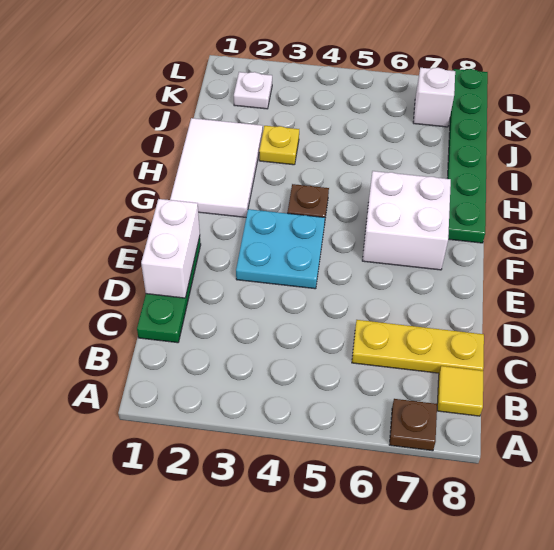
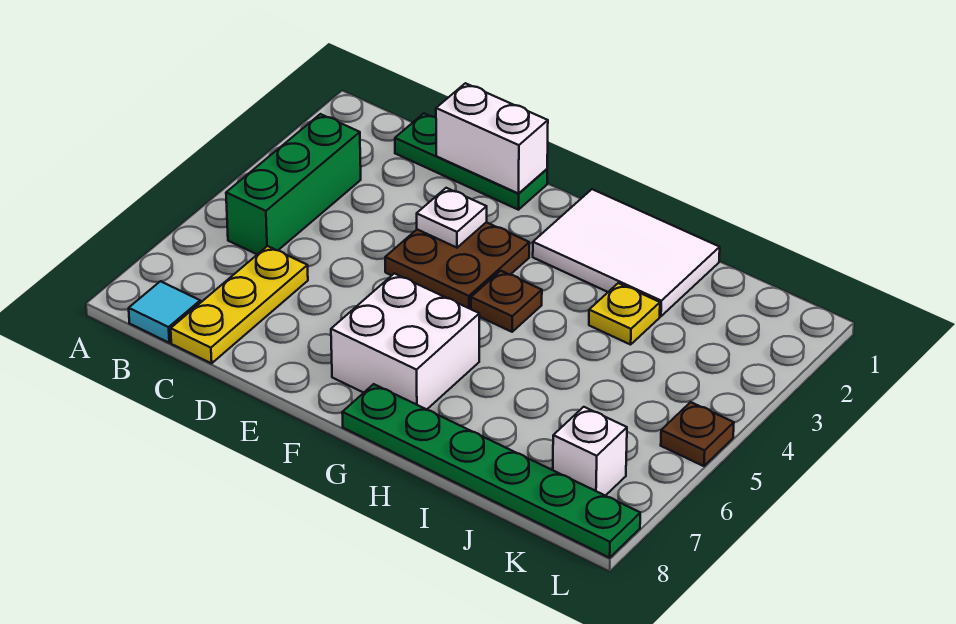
brown plate A7 level 1 -> brown plate L5 level 1
none -> green brick B3:B5 level 1
yellow tile B8 level 1 -> cyan tile B8 level 1
cyan plate E3:F4 level 1 -> brown plate E3:F4 level 1
white plate K2 level 1 -> white plate E3 level 2

